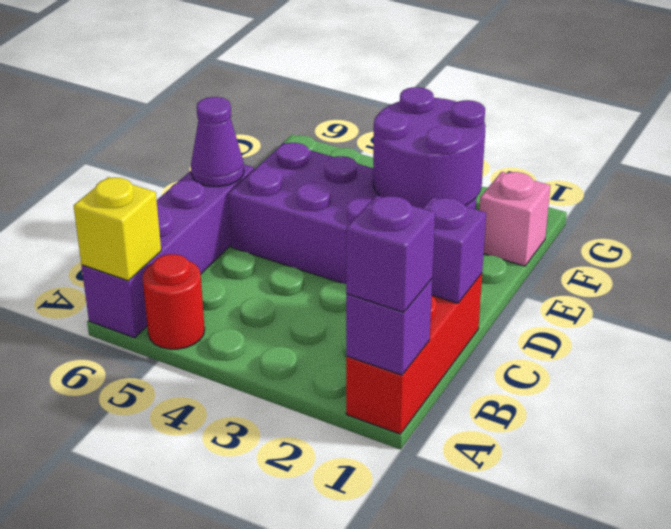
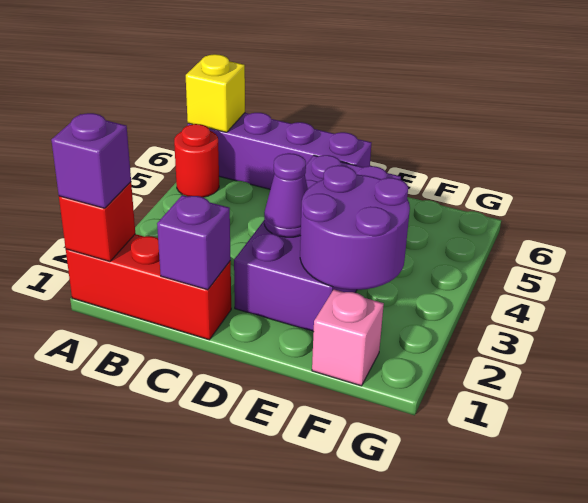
purple brick A1 level 2 -> red brick A1 level 2
purple cone D6 level 2 -> purple cone D3 level 2

